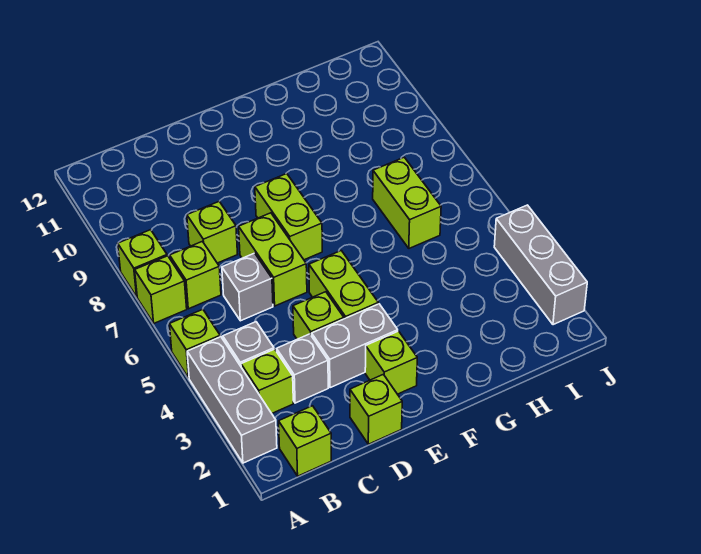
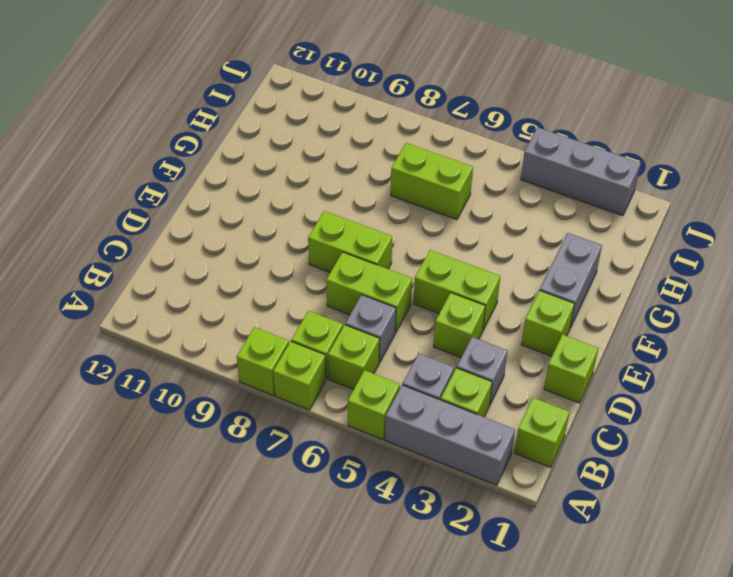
lime brick C8 level 1 -> lime brick B6 level 1
grey brick D3:E3 level 1 -> grey brick F2:G2 level 1

